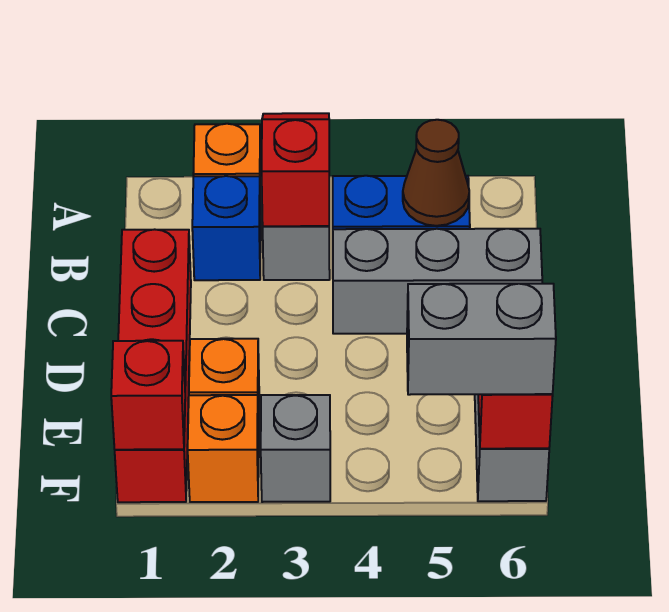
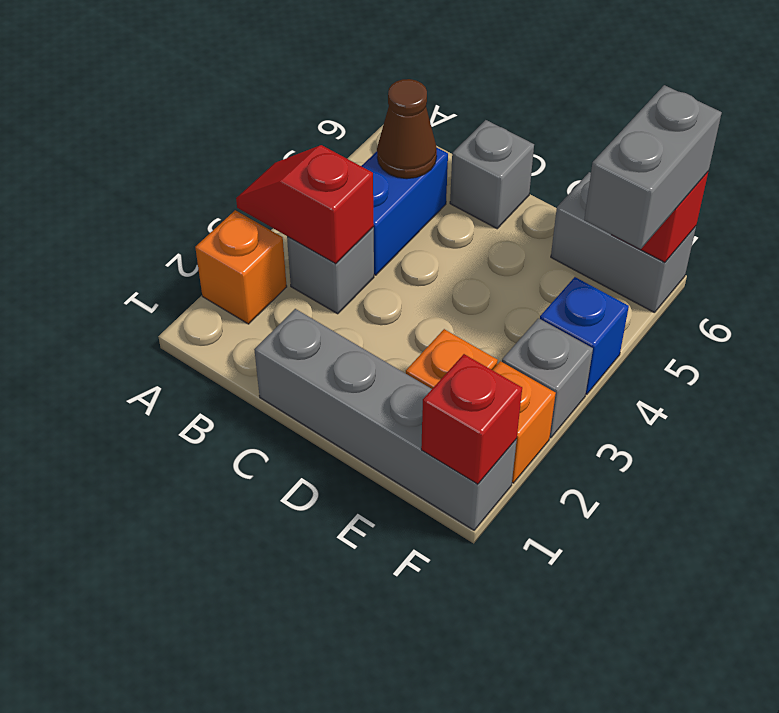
blue brick B2 level 1 -> blue brick F4 level 1
red brick C1:F1 level 1 -> grey brick C1:F1 level 1
grey brick C4:C6 level 1 -> grey brick C6 level 1

